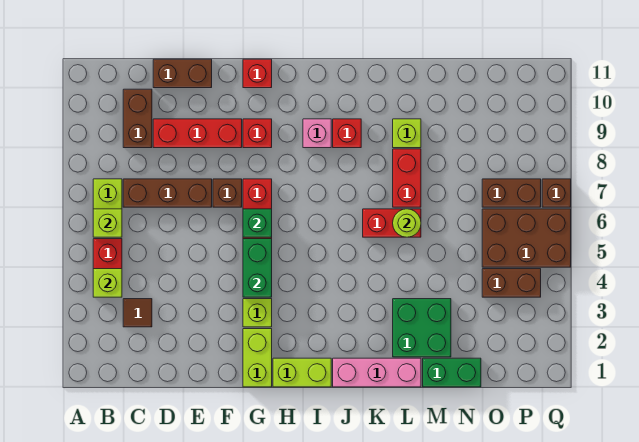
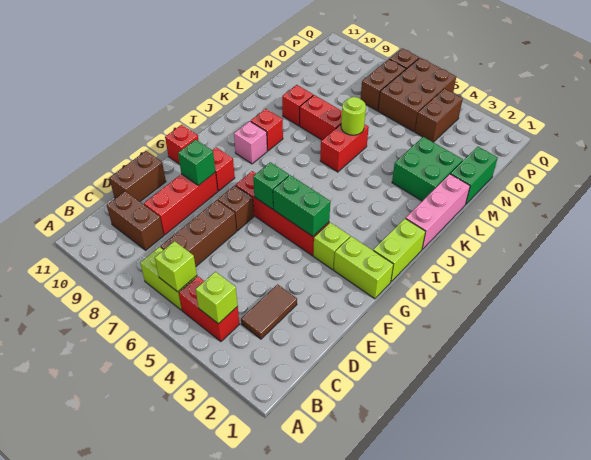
brown tile C3 level 1 -> brown tile C3:D3 level 1
none -> green brick F9 level 2
lime brick L9 level 1 -> red brick L9 level 1

